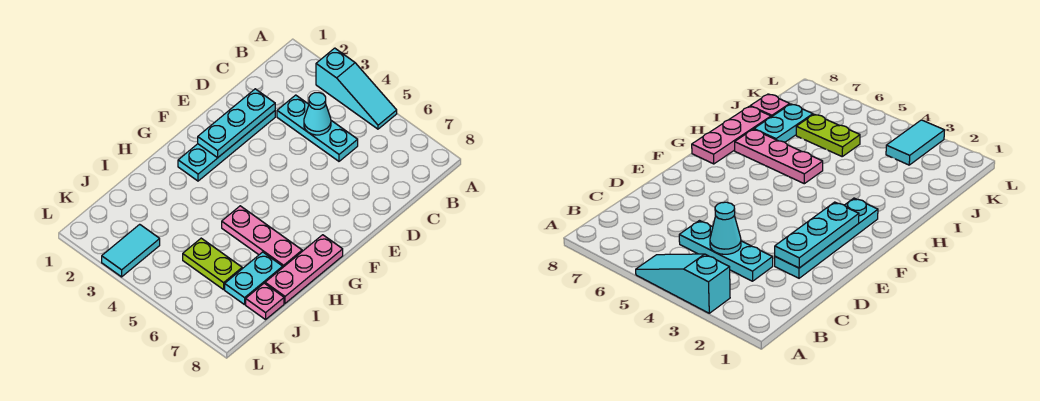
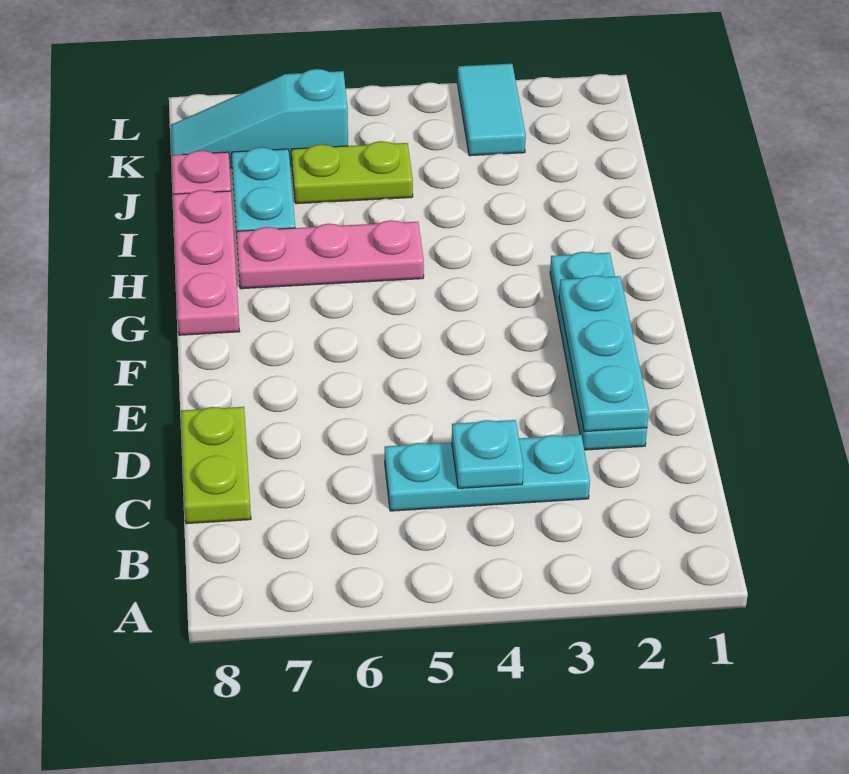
cyan slope A3:A5 level 1 top 3 -> cyan slope K6:K8 level 1 top 6
cyan cone C4 level 2 -> cyan plate C4 level 2
none -> lime plate C8:D8 level 1

